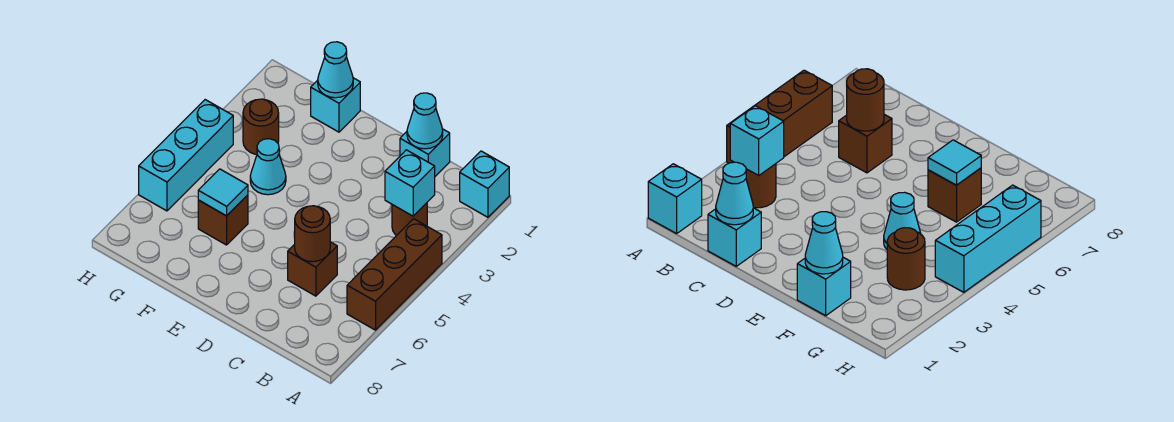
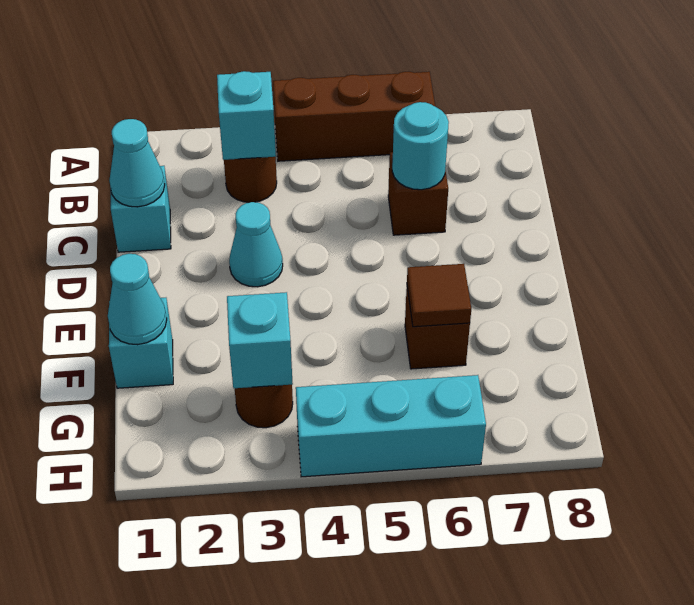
cyan brick A1 level 1 -> cyan brick G3 level 2
brown round brick C6 level 2 -> cyan round brick C6 level 2
cyan cone F4 level 1 -> cyan cone D3 level 1
cyan tile F6 level 2 -> brown tile F6 level 2

